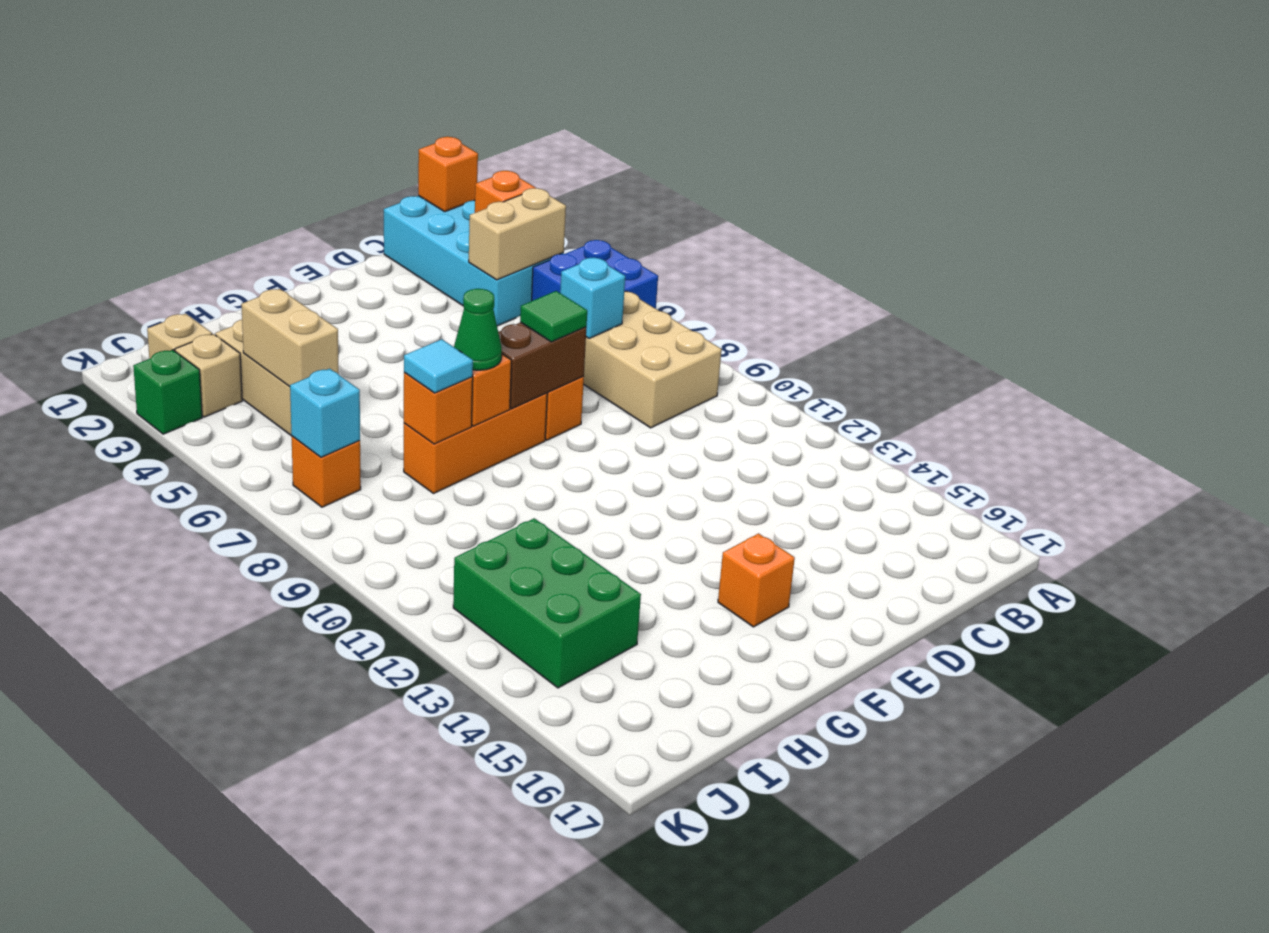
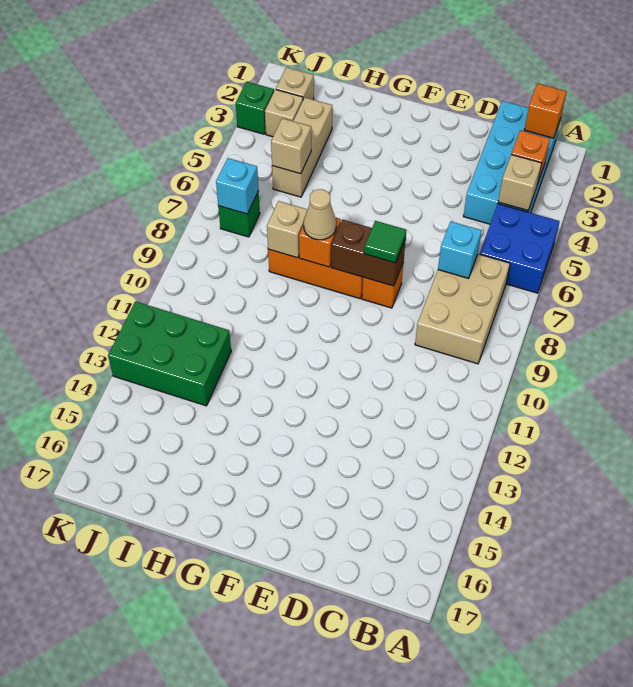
tan brick B4:C4 level 2 -> tan brick B4 level 2
orange brick F15 level 1 -> none
green cone G8 level 3 -> tan cone G8 level 3
orange brick H8 level 2 -> tan brick H8 level 2
cyan tile H8 level 3 -> none
tan brick I4:I5 level 2 -> tan brick I5 level 2
green brick I12:J14 level 1 -> green brick I12:K13 level 1
orange brick J7 level 1 -> green brick J7 level 1

